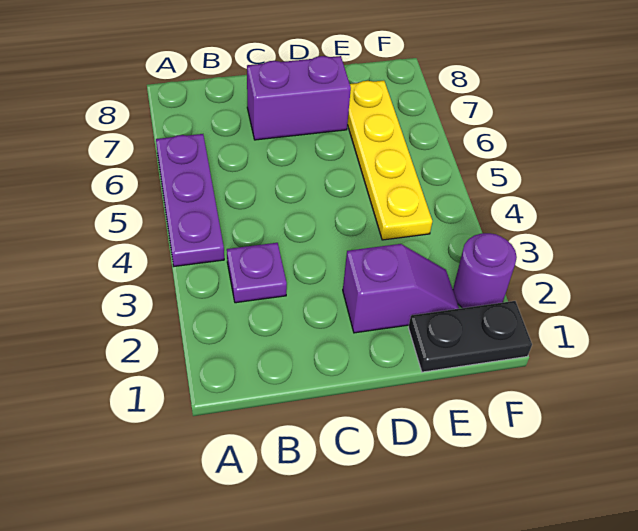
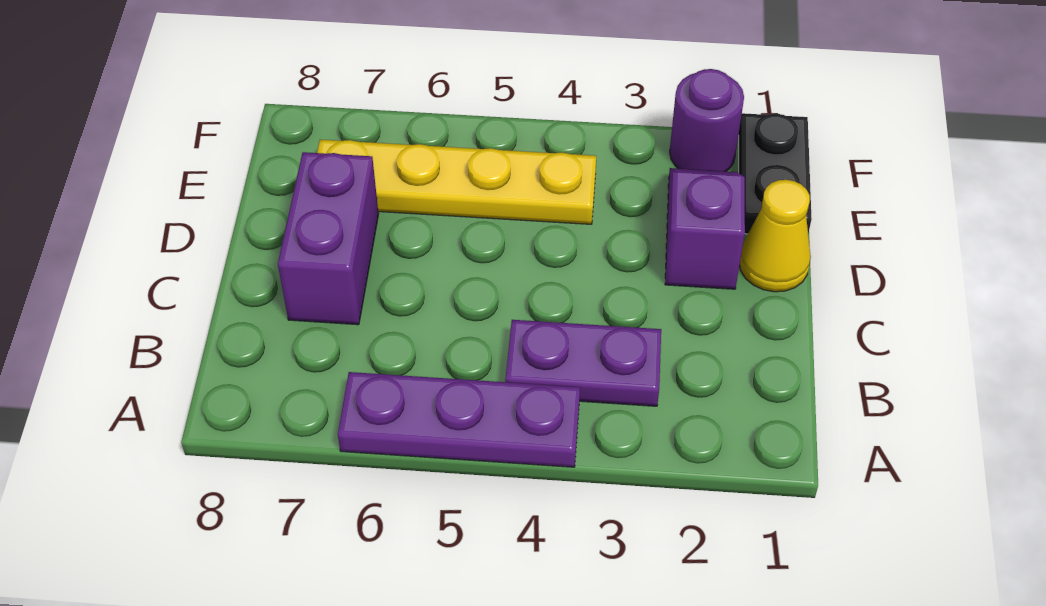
purple plate B3 level 1 -> purple plate B3:B4 level 1
none -> yellow cone D1 level 1

